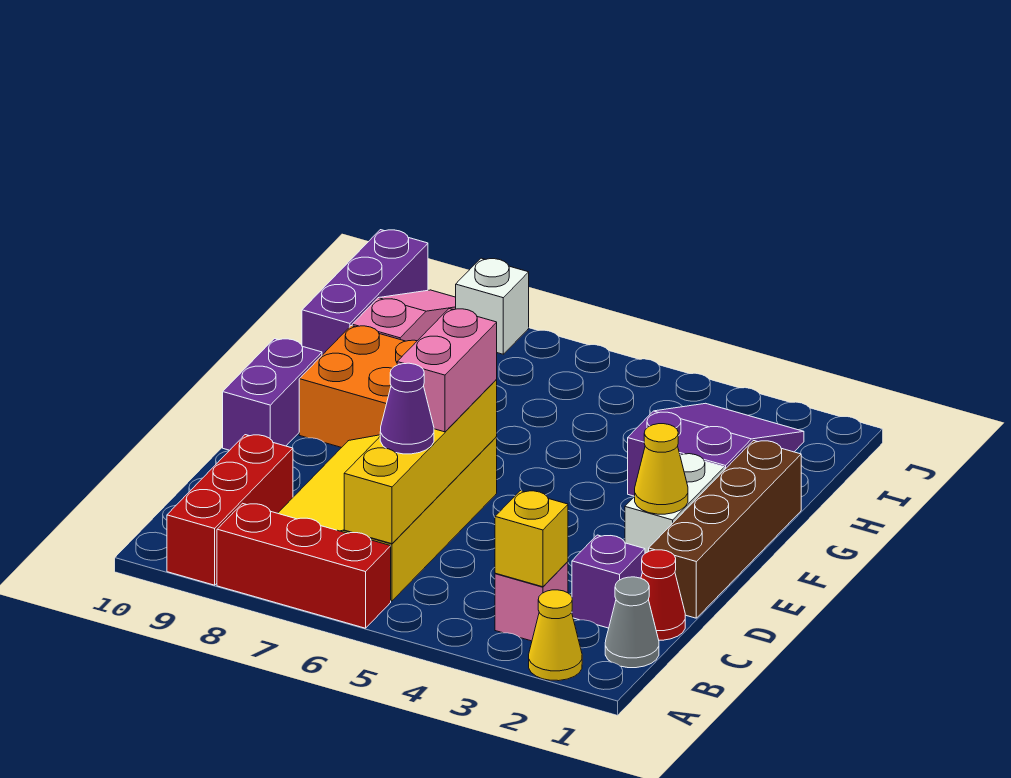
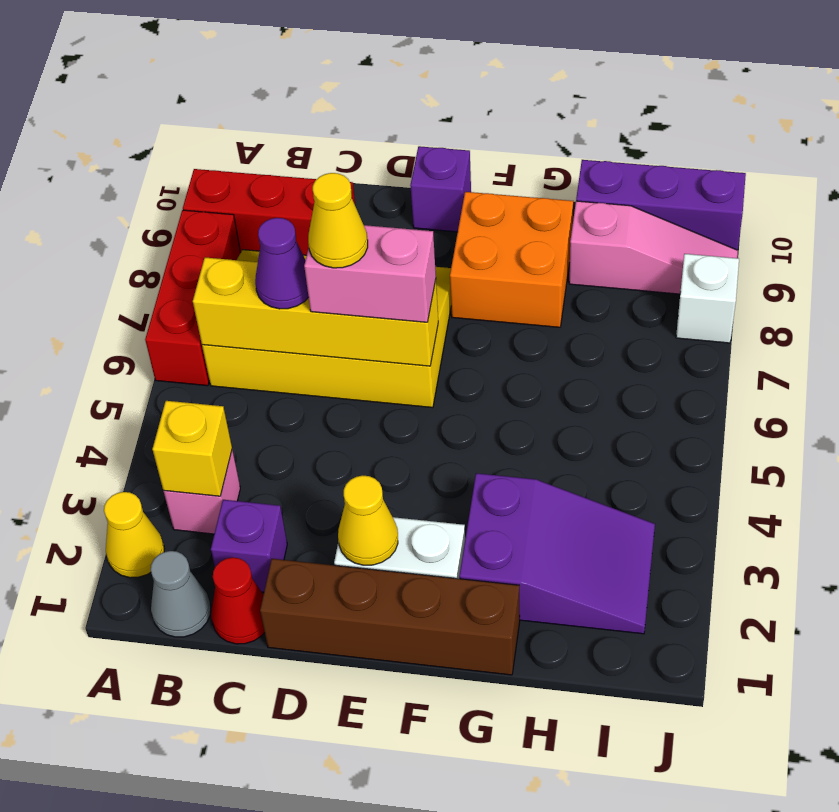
none -> yellow cone D6 level 4
purple brick E10:F10 level 1 -> purple brick E10 level 1

